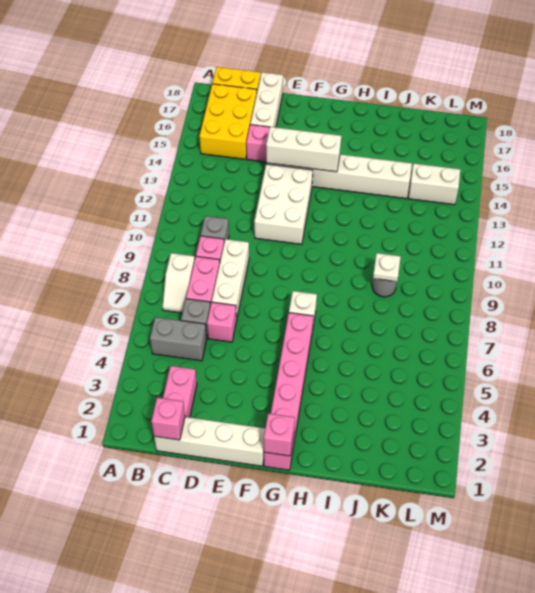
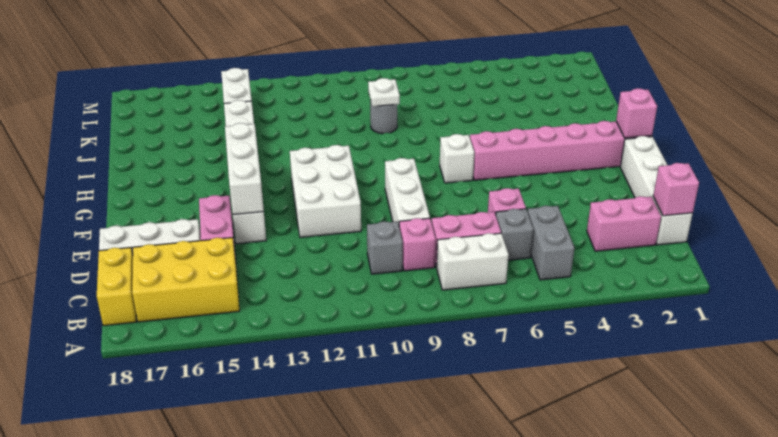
white slope B7:B8 level 1 top 8 -> white brick B7:B8 level 1
white brick D7:D9 level 1 -> white brick D9:F9 level 1
white brick E11:F13 level 1 -> white brick E11:G12 level 1

